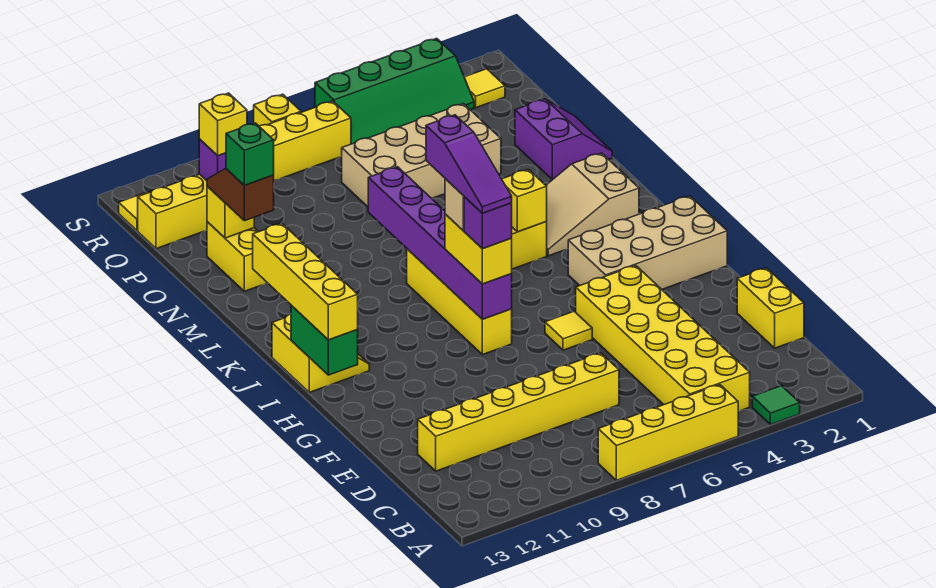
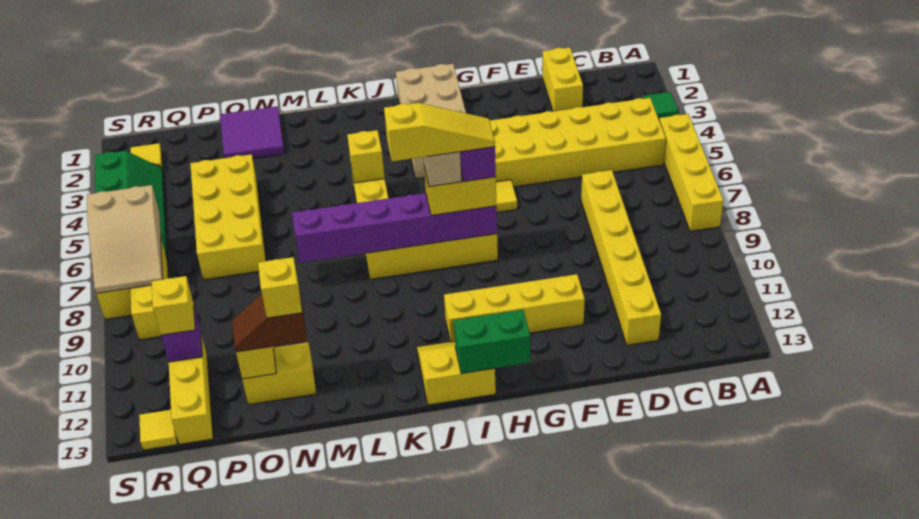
yellow brick D1:E1 level 1 -> yellow brick D1:D2 level 1
purple slope H8:J8 level 5 top J -> yellow slope H8:J8 level 5 top J
yellow brick H13:K13 level 3 -> yellow brick F11:I11 level 1
tan slope K2:L4 level 1 top 2 -> tan slope R6:S8 level 2 top 6
purple slope N1:O2 level 1 top 2 -> purple tile N1:O2 level 1
green brick N12 level 4 -> yellow brick N12 level 4
tan brick O4:P7 level 1 -> yellow brick O4:P7 level 1

